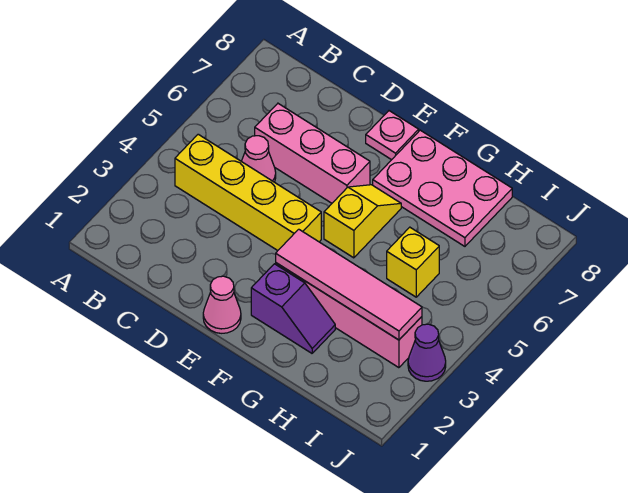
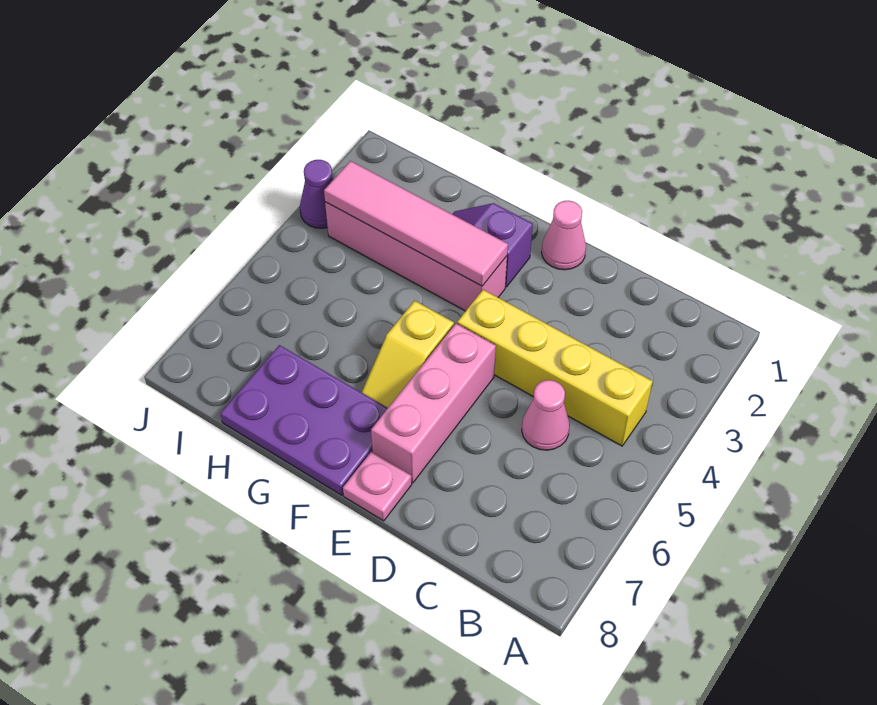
pink brick C6:E6 level 1 -> pink brick E5:E7 level 1
pink plate F7:H8 level 1 -> purple plate F7:H8 level 1
yellow brick H5 level 1 -> none

